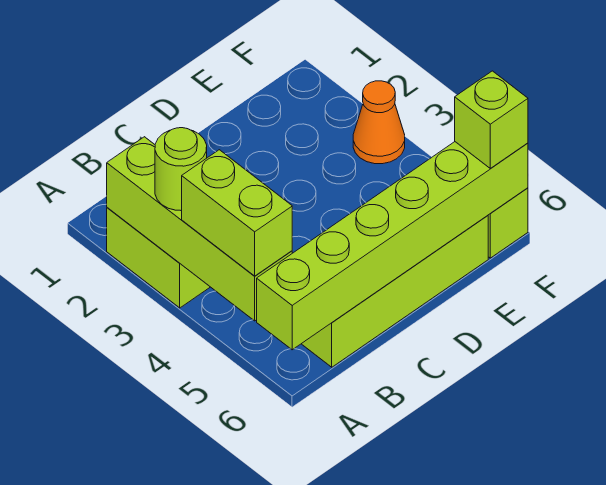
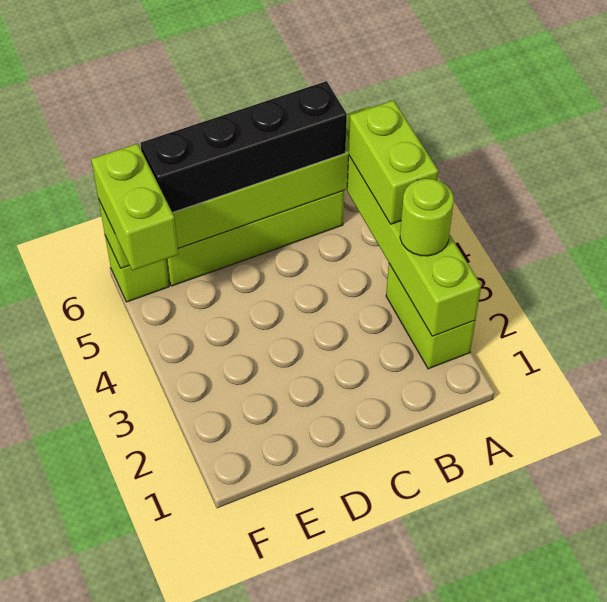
none -> black brick B6:E6 level 3
orange cone F3 level 1 -> none
lime brick F6 level 3 -> lime brick F5:F6 level 3

